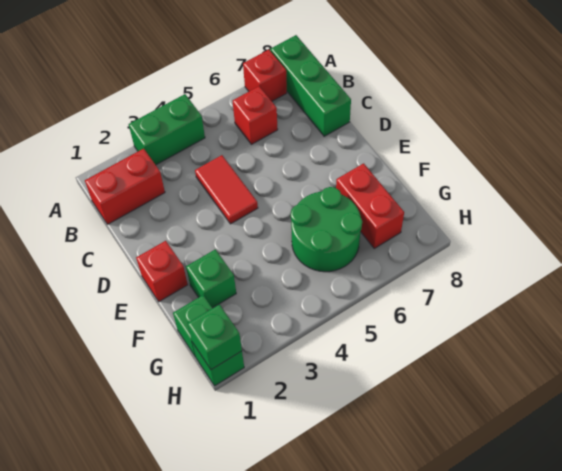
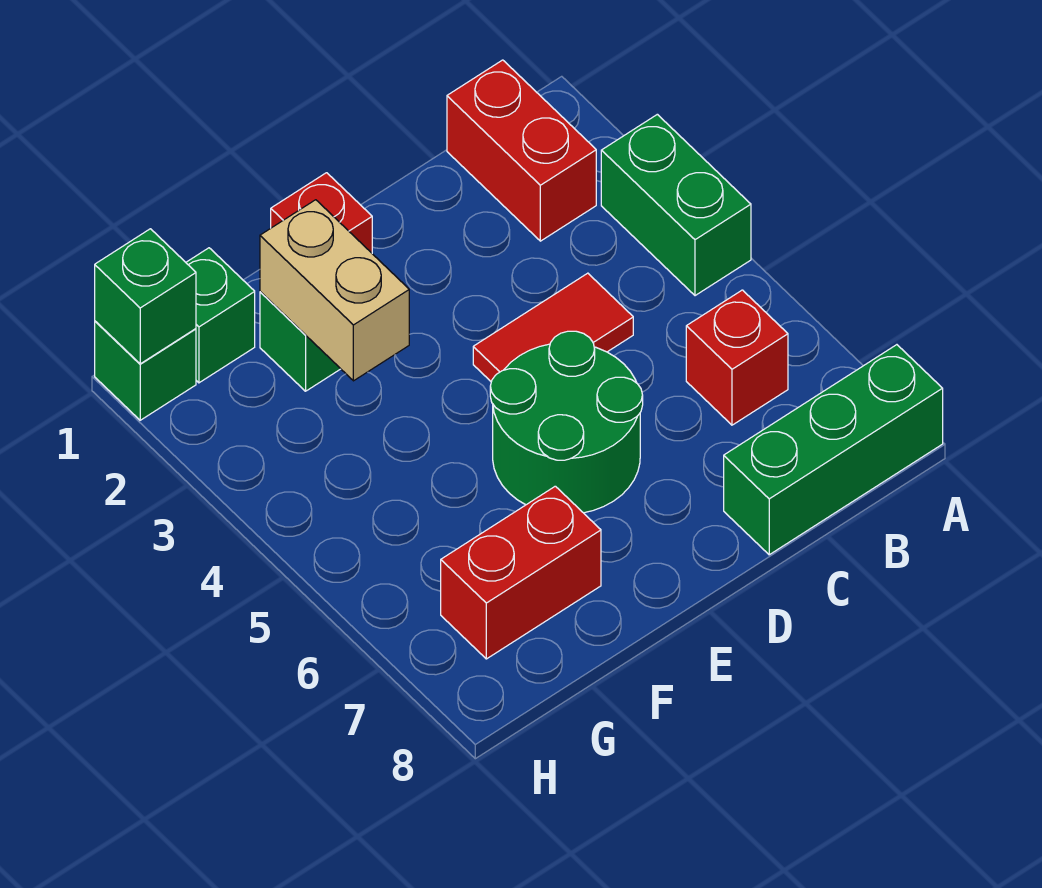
red brick A7 level 1 -> none
none -> tan brick F2:F3 level 2
green round brick F5:G6 level 1 -> green round brick D5:E6 level 1

